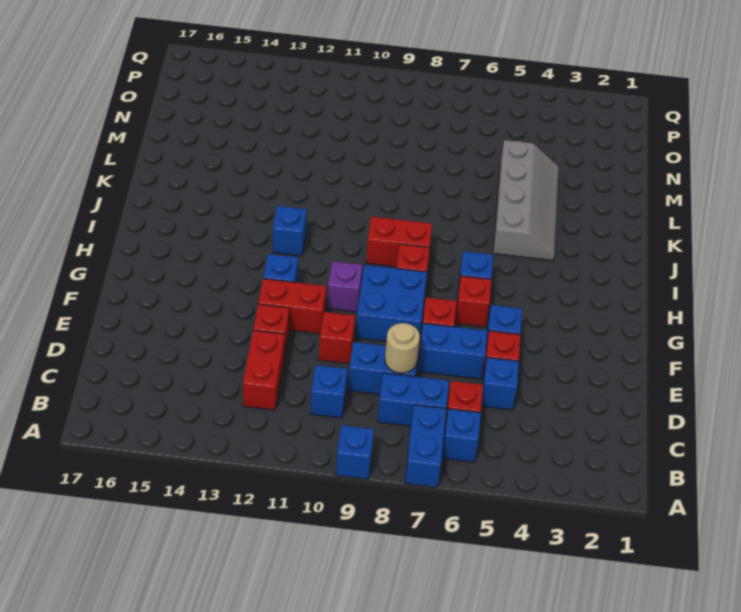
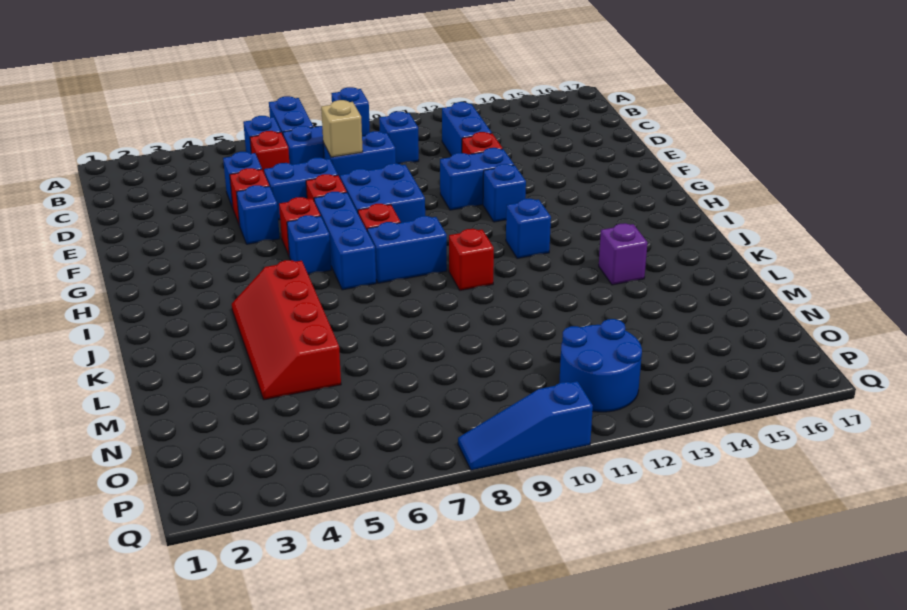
red brick C12:D12 level 1 -> blue brick C12:D12 level 1
tan round brick D8 level 2 -> tan brick D8 level 2
red brick E10 level 1 -> red brick J10 level 1
red brick F11:F12 level 1 -> blue brick F11:F12 level 1
none -> blue brick G7:I7 level 1
purple brick G10 level 1 -> purple brick K14 level 1
red brick I8:I9 level 1 -> blue brick I8:I9 level 1
grey slope J4:M5 level 1 top 5 -> red slope J4:M5 level 1 top 5
none -> blue round brick O11:P12 level 1
none -> blue slope Q8:Q10 level 1 top 10

